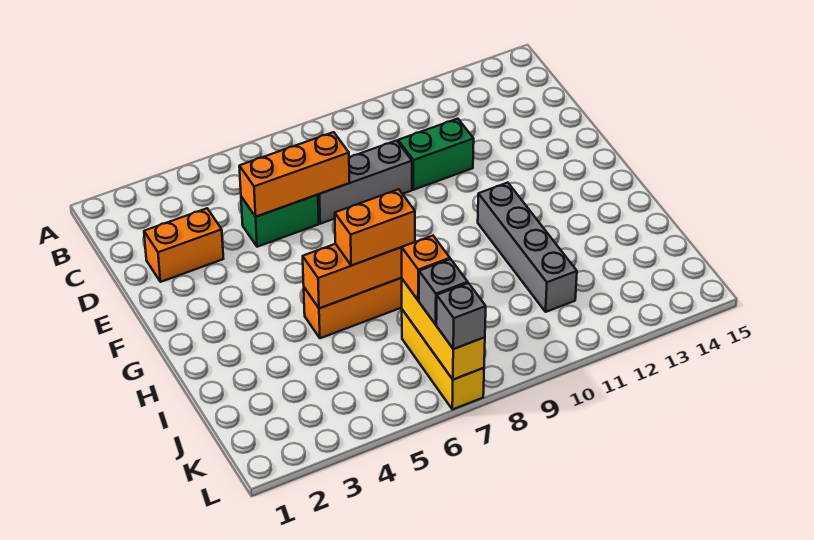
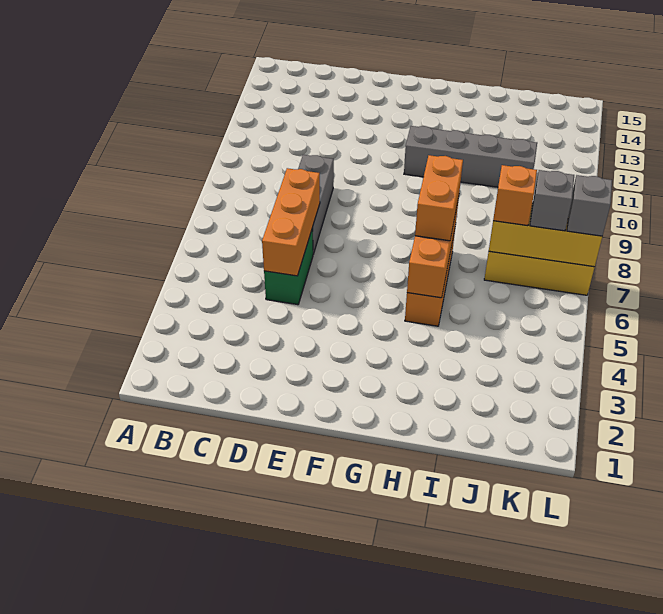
orange brick D2:D3 level 1 -> none
green brick D10:D11 level 1 -> none

